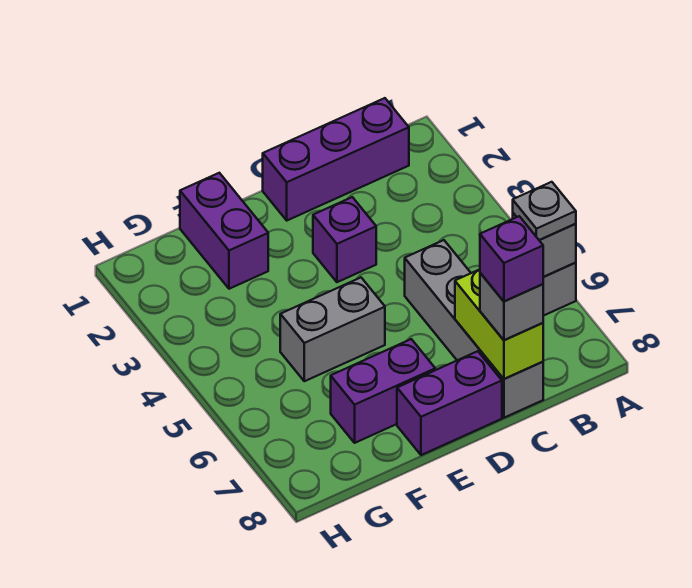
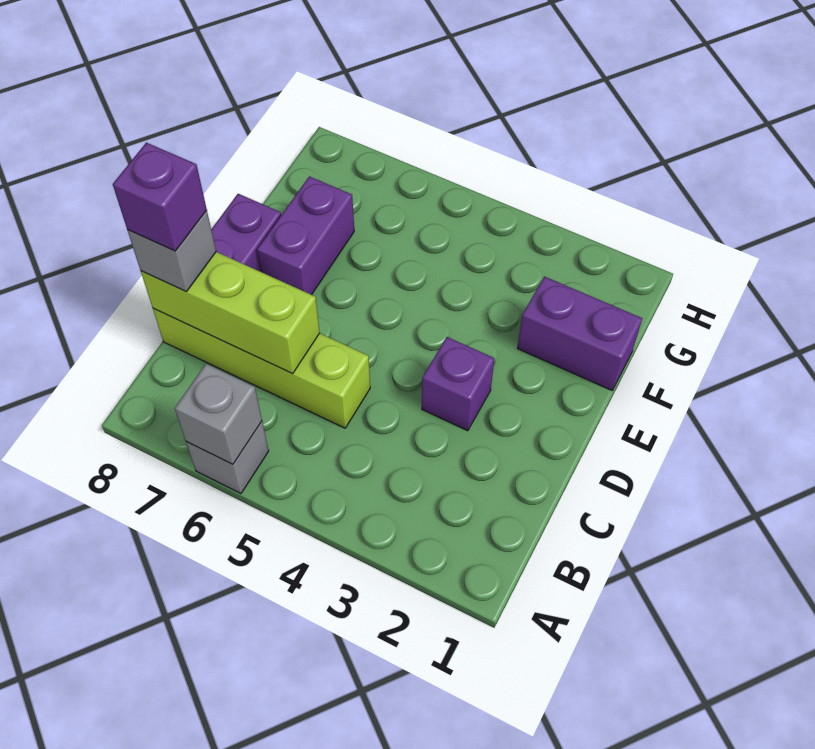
grey plate A6 level 3 -> none
purple brick B1:D1 level 1 -> none
grey brick C5:C8 level 1 -> lime brick C5:C8 level 1
lime brick C7:C8 level 2 -> lime brick C6:C8 level 2
grey brick E5:F5 level 1 -> none

